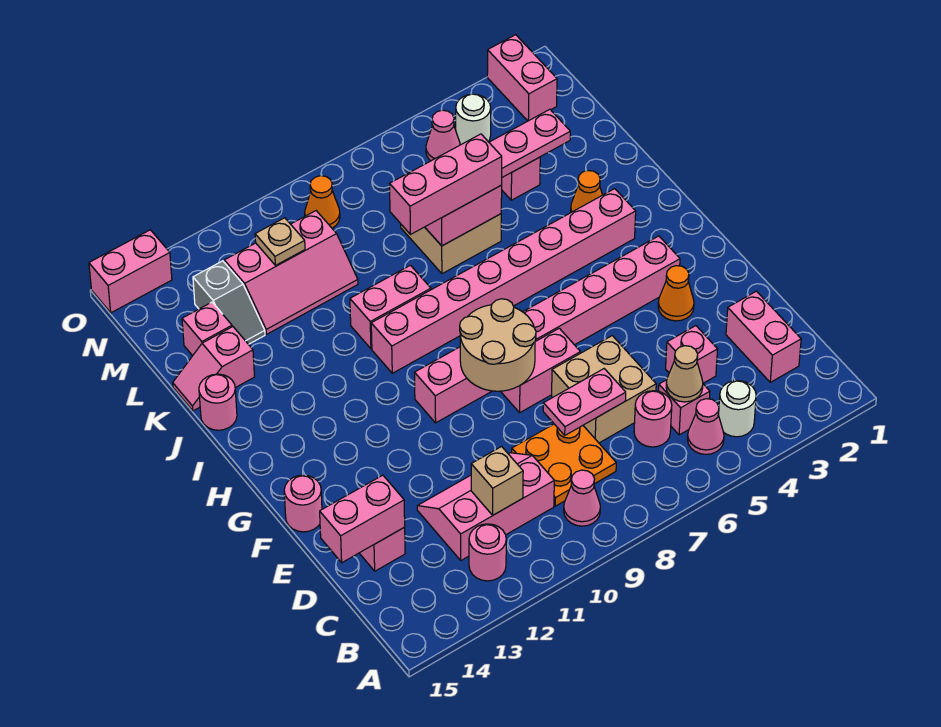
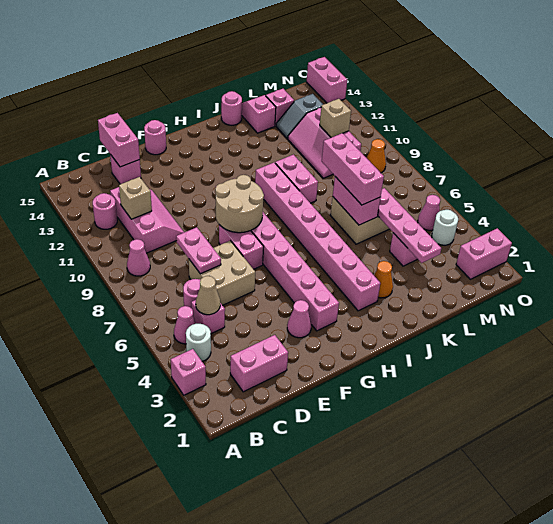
orange plate C8:D9 level 1 -> none
pink brick D4 level 1 -> pink brick A3 level 1
orange cone F3 level 1 -> pink cone F3 level 1
tan plate M11 level 2 -> tan brick M11 level 2

